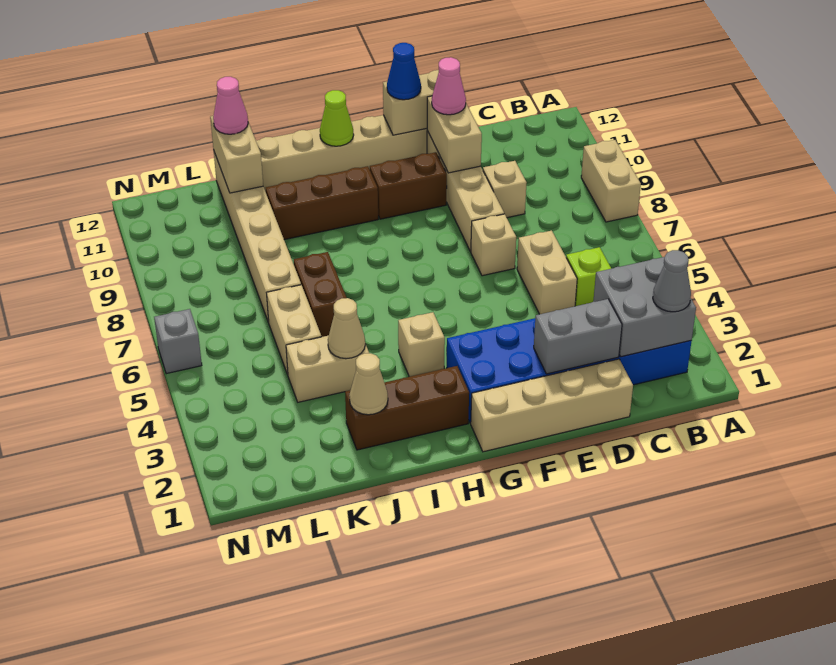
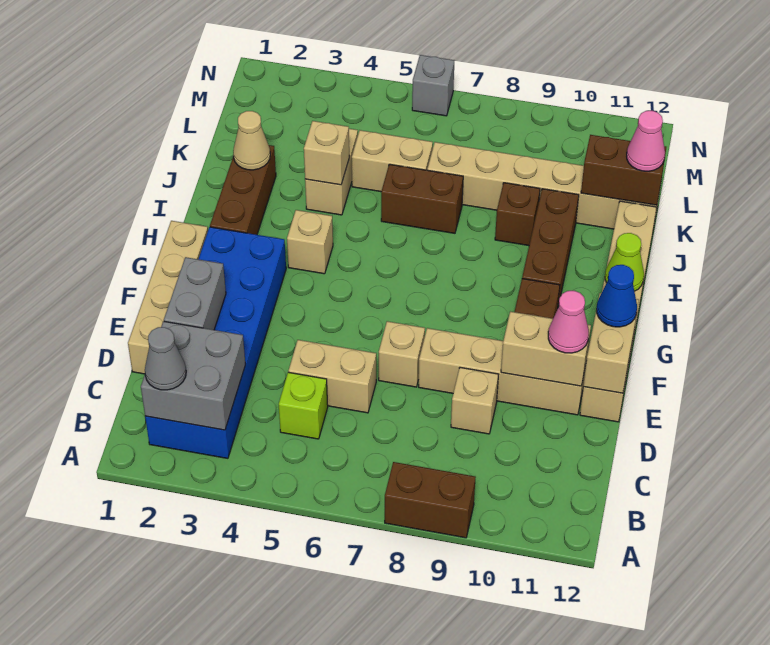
tan brick A8:A9 level 1 -> brown brick A8:A9 level 1
tan cone J4 level 2 -> tan brick J4 level 2
none -> brown brick J9 level 1
tan brick K11:K12 level 2 -> brown brick K11:K12 level 2

